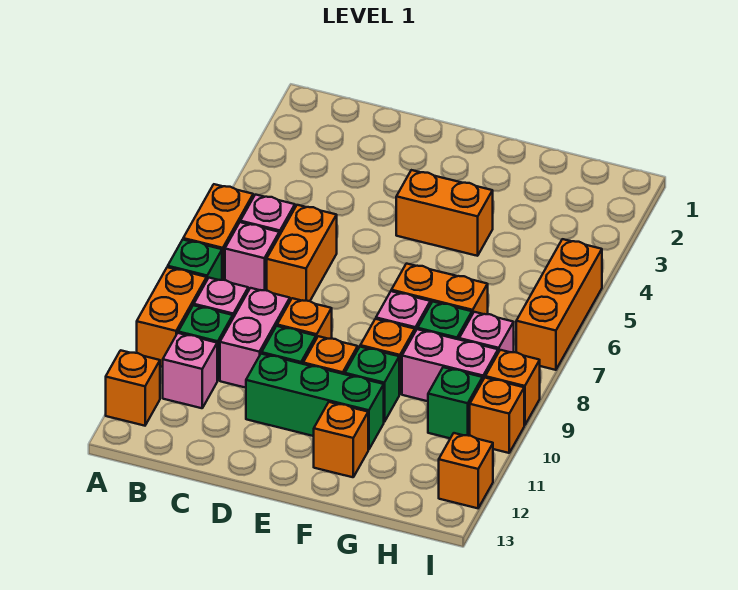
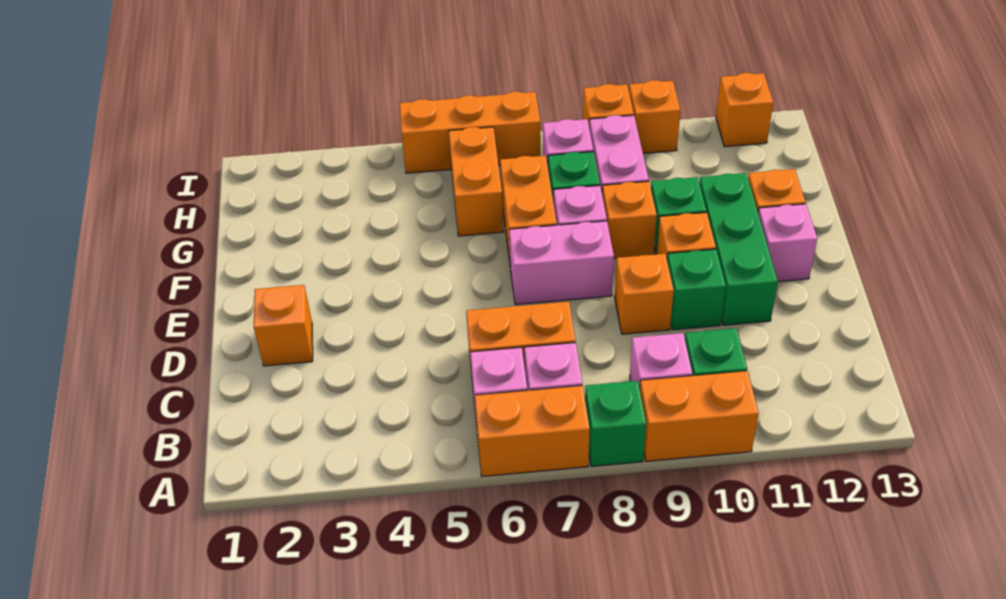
orange brick A12 level 1 -> orange brick D2 level 1
pink brick B11 level 1 -> pink brick E12 level 1
pink brick C9:C10 level 1 -> pink brick E7:E8 level 1
orange brick E4:F4 level 1 -> orange brick G6:H6 level 1
green brick H10 level 1 -> none

